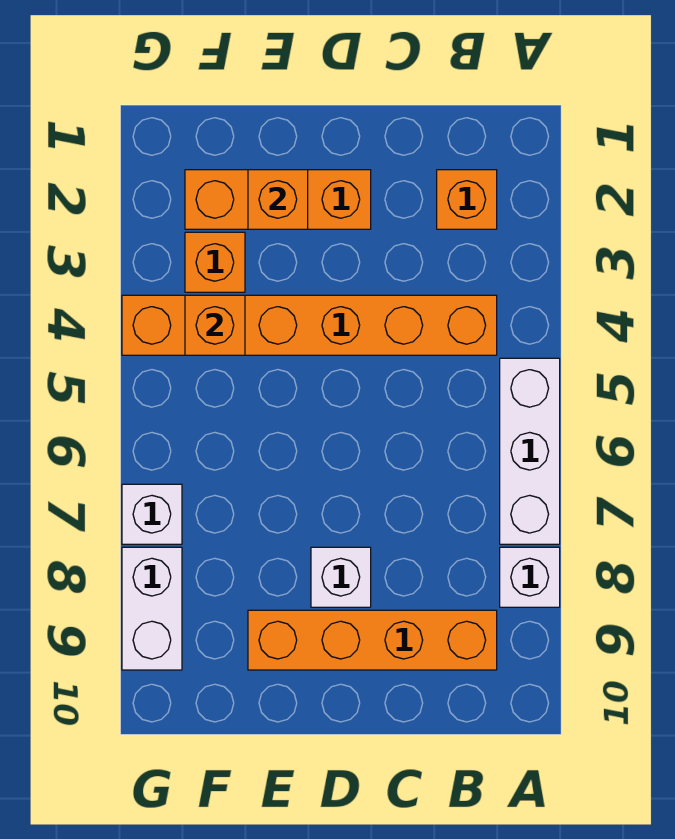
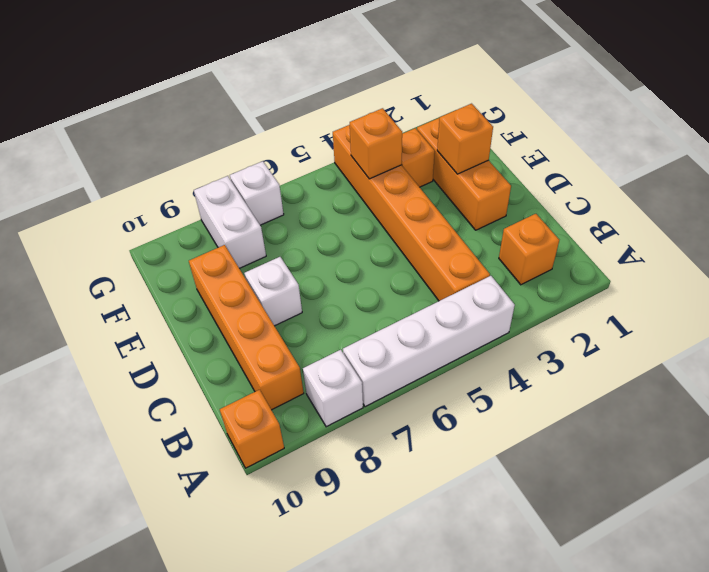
white brick A5:A7 level 1 -> white brick A4:A7 level 1
none -> orange brick A10 level 1
white brick G8:G9 level 1 -> white brick F8:G8 level 1

